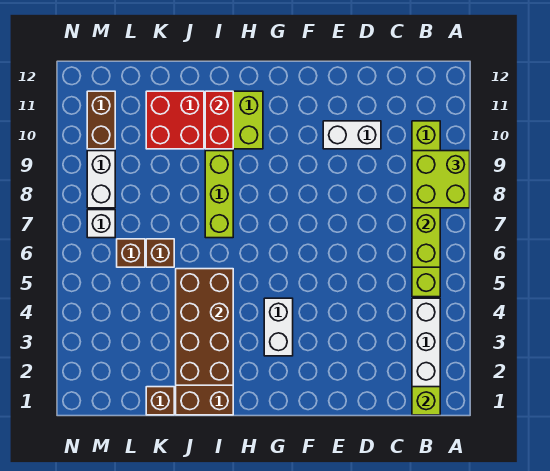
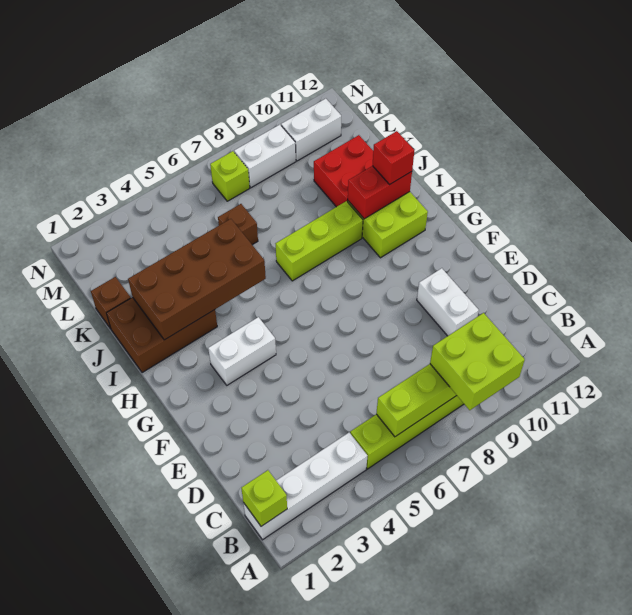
none -> red brick I11 level 3
brown brick L6 level 1 -> none
white brick M7 level 1 -> lime brick M7 level 1
brown brick M10:M11 level 1 -> white brick M10:M11 level 1

